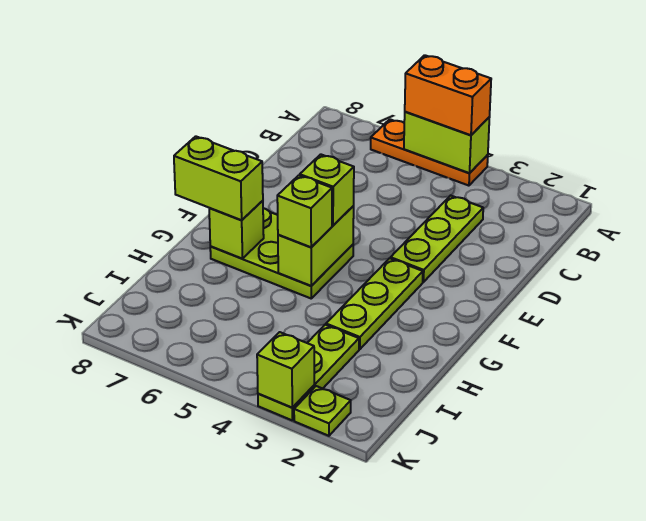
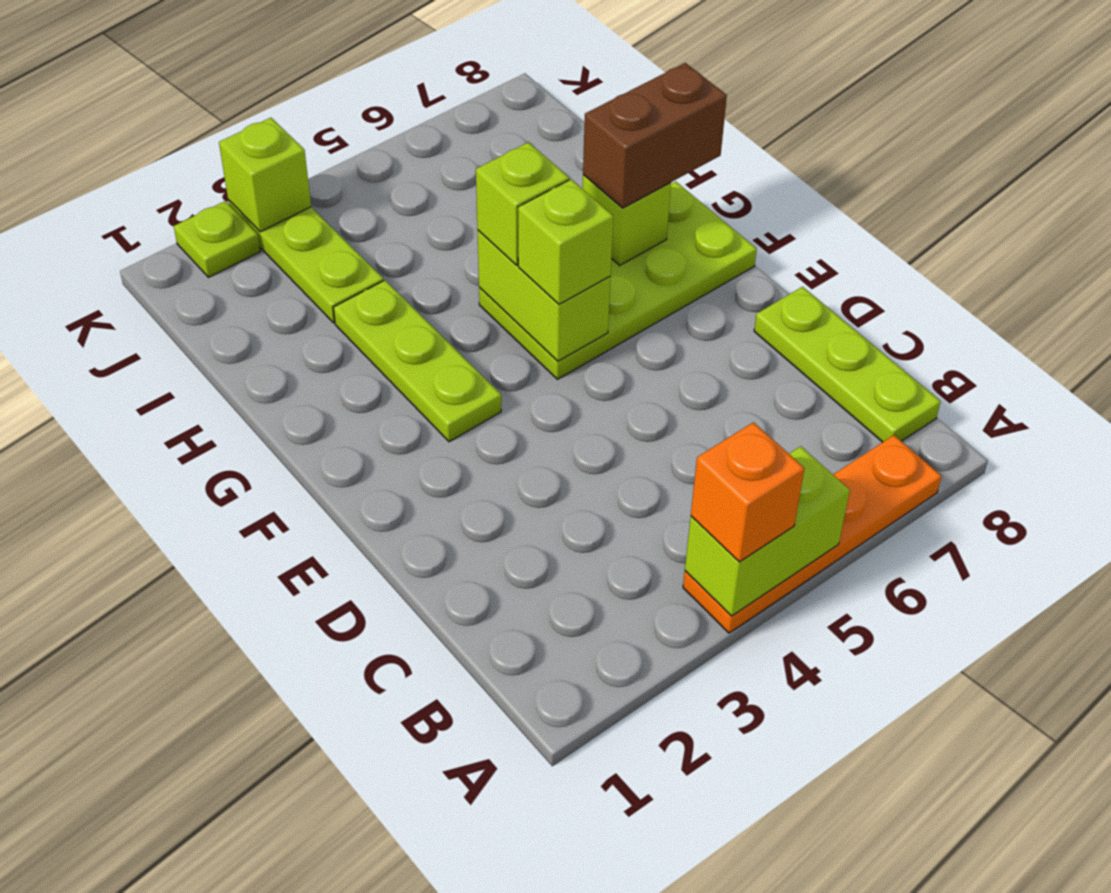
orange plate A4:A6 level 1 -> orange plate A4:A7 level 1
orange brick A4:A5 level 3 -> orange brick A4 level 3
lime plate C3:E3 level 1 -> lime plate B8:D8 level 1
lime plate F5:G7 level 1 -> lime plate F5:G8 level 1
lime brick G7:G8 level 3 -> brown brick G7:G8 level 3

